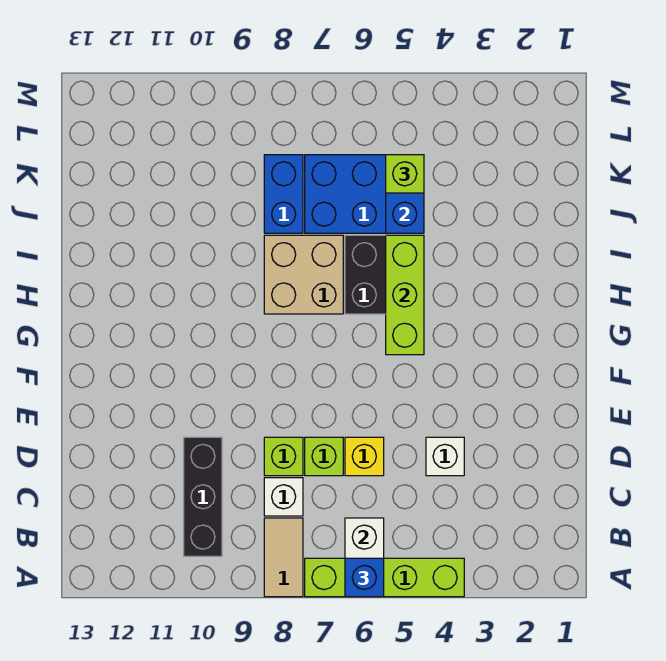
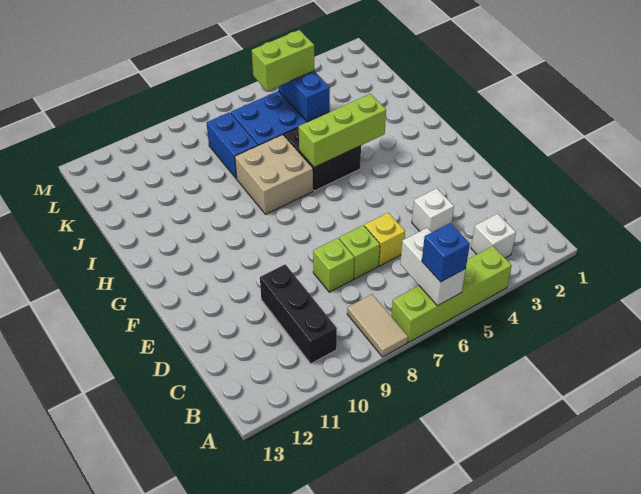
white brick C8 level 1 -> white brick B3 level 1
lime brick G5:I5 level 2 -> lime brick H4:H6 level 2
lime brick K5 level 3 -> lime brick K5:K6 level 3

